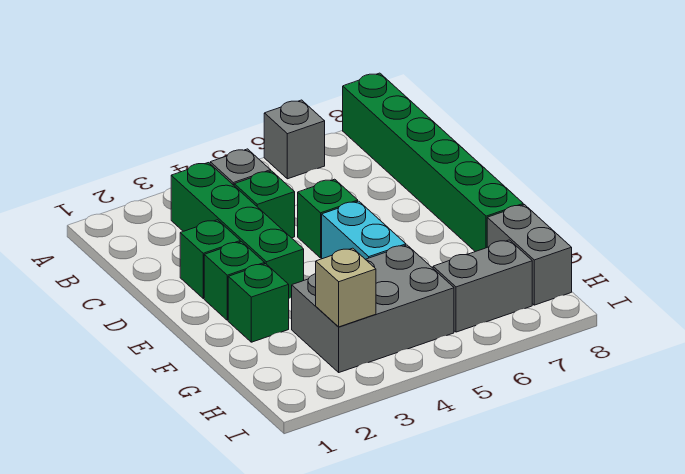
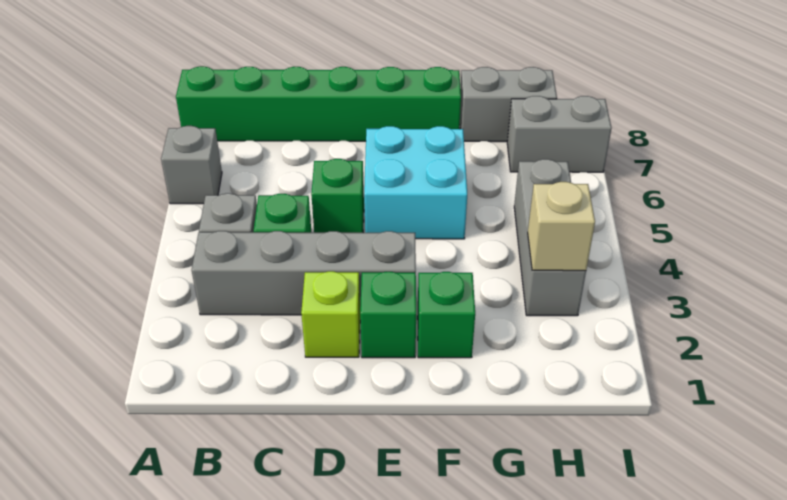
green brick B3:E3 level 1 -> grey brick B3:E3 level 1
green brick D2 level 1 -> lime brick D2 level 1
cyan brick E5:F5 level 1 -> cyan brick E5:F6 level 1
grey brick G3:H5 level 1 -> grey brick H3:H5 level 1
grey brick H6:H7 level 1 -> grey brick H7:I7 level 1

